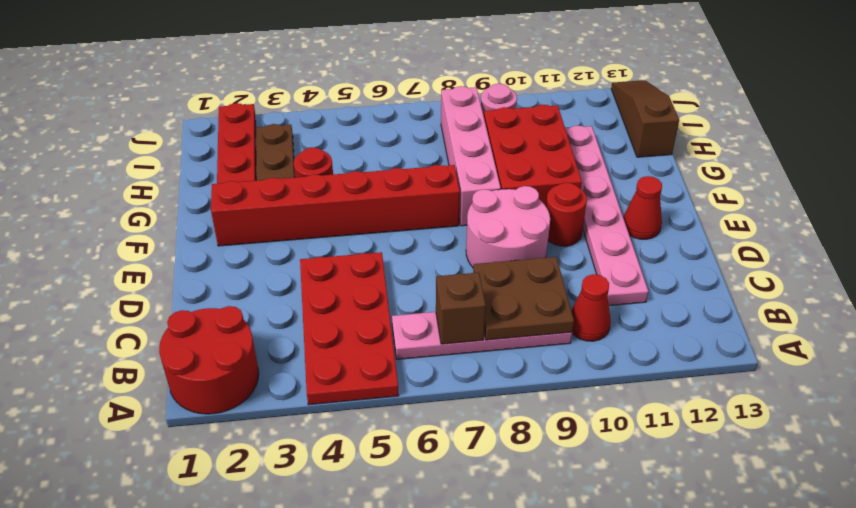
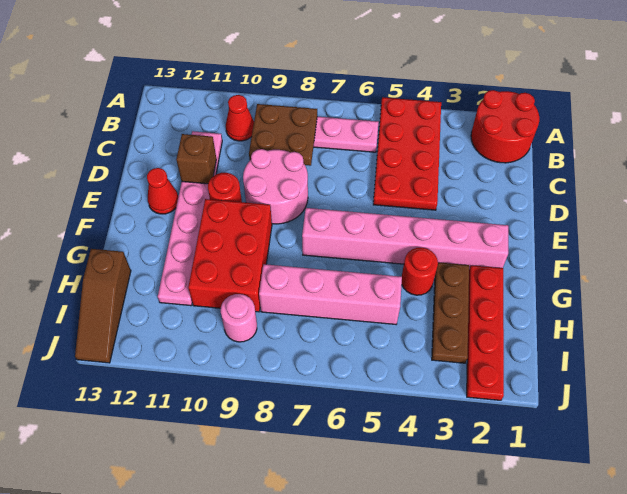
brown brick B7 level 2 -> brown brick D11 level 2
red brick F2:F7 level 1 -> pink brick F2:F7 level 1
pink brick F8:I8 level 1 -> pink brick H5:H8 level 1

